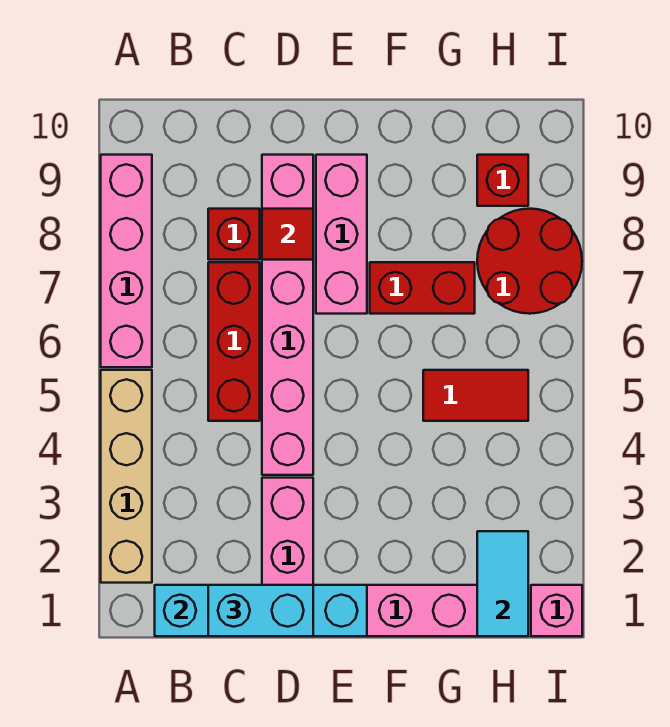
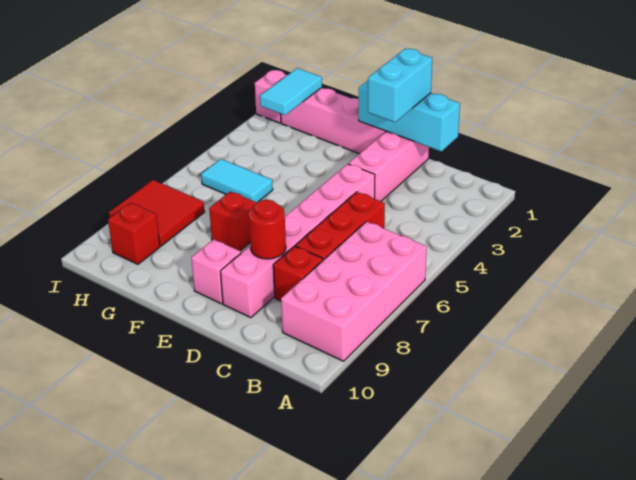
tan brick A2:A5 level 1 -> none
pink brick A6:A9 level 1 -> pink brick A6:B9 level 1
cyan brick B1:E1 level 2 -> cyan brick C1:E1 level 2
cyan brick C1:D1 level 3 -> cyan brick D1:D2 level 3
red tile D8 level 2 -> red round brick D8 level 2
pink brick E7:E9 level 1 -> pink brick E9 level 1
red brick F7:G7 level 1 -> red brick F7 level 1
red tile G5:H5 level 1 -> cyan tile G5:H5 level 1
red round brick H7:I8 level 1 -> red tile H7:I8 level 1

